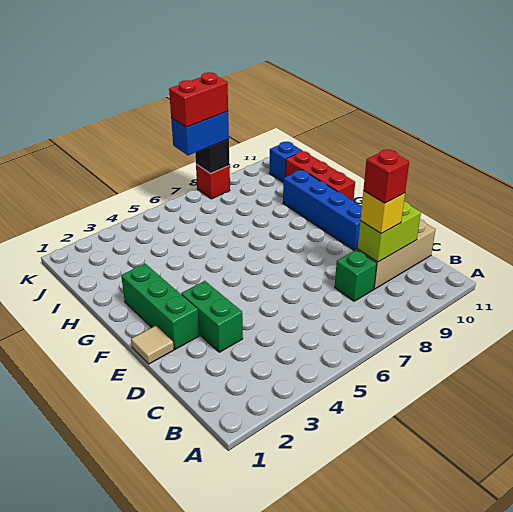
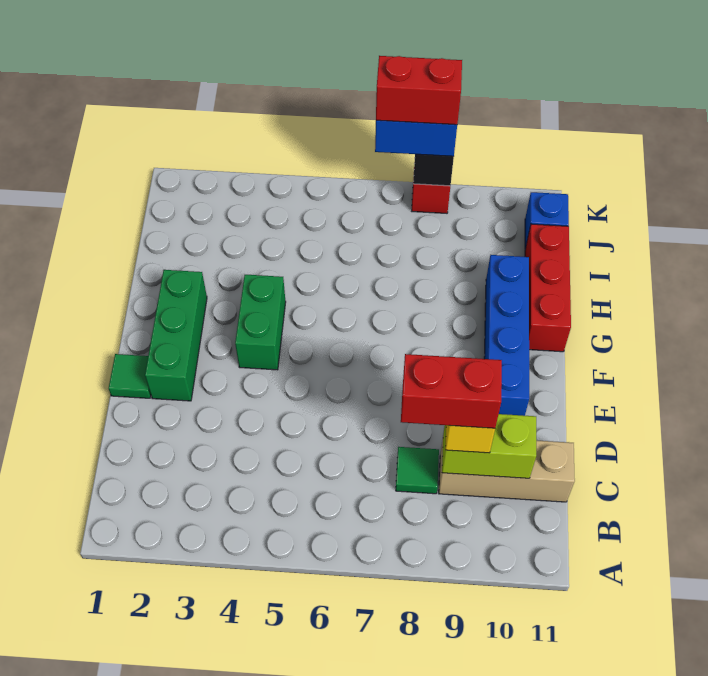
green brick C8 level 1 -> green tile C8 level 1
red brick C9 level 4 -> red brick C8:C9 level 4
green brick D3:E3 level 1 -> green brick F4:G4 level 1
tan tile E1 level 1 -> green tile E1 level 1

